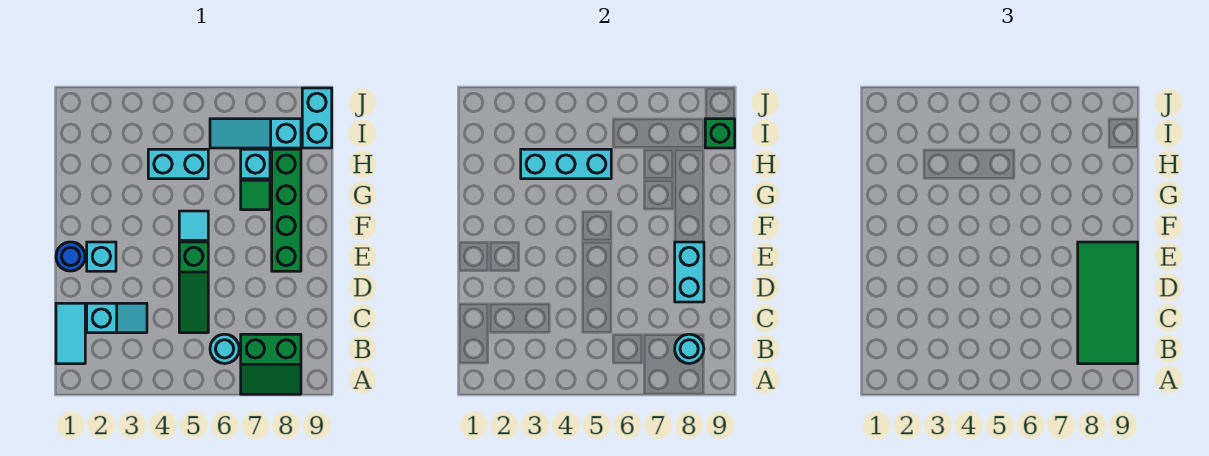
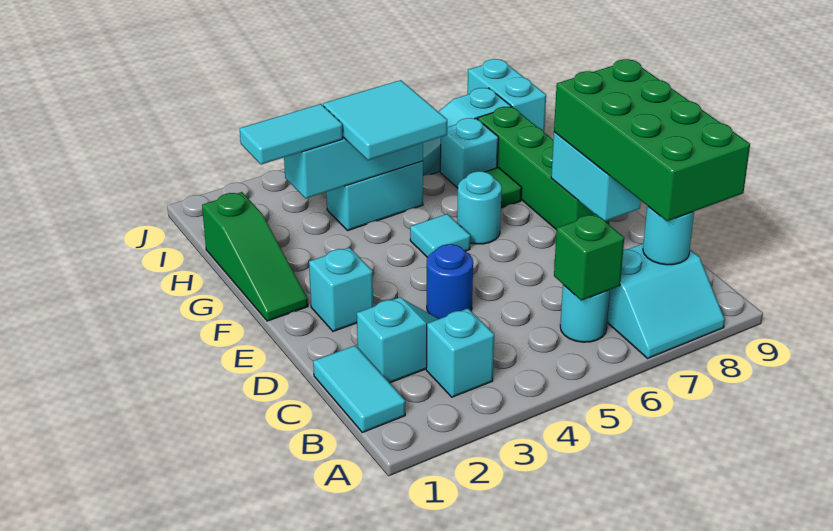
green slope A7:B8 level 1 top B -> cyan slope A7:B8 level 1 top B
none -> cyan brick B3 level 1
green tile B8:E9 level 3 -> green brick B8:E9 level 3
green slope C5:E5 level 1 top E -> green slope F1:H1 level 1 top H
blue round brick E1 level 1 -> blue round brick D4 level 1
none -> cyan round brick F6 level 1
none -> cyan tile G4:H5 level 3
none -> cyan tile H2:H3 level 3
green brick I9 level 2 -> green brick B6 level 2

